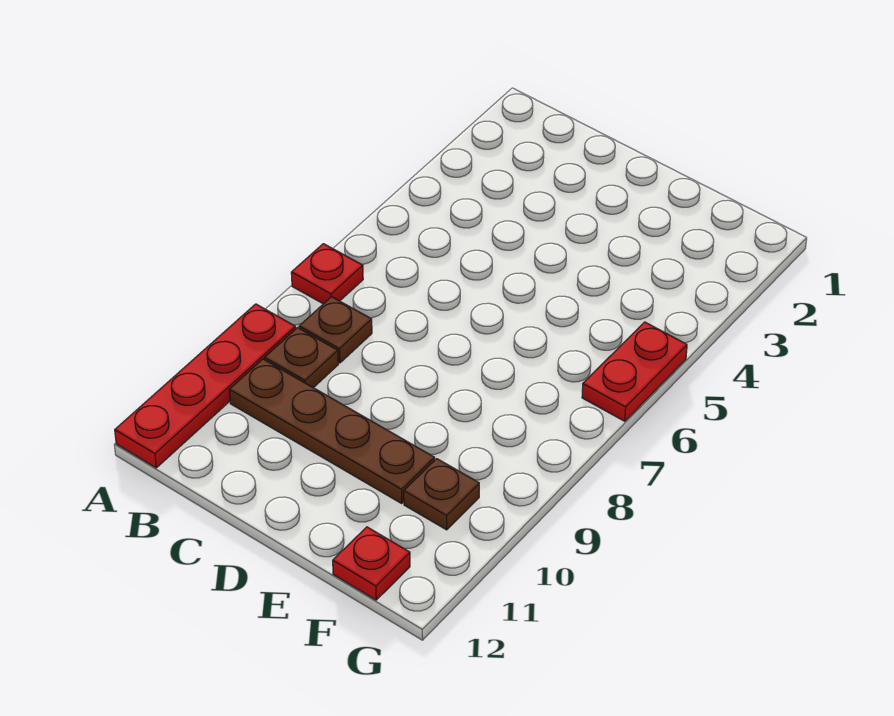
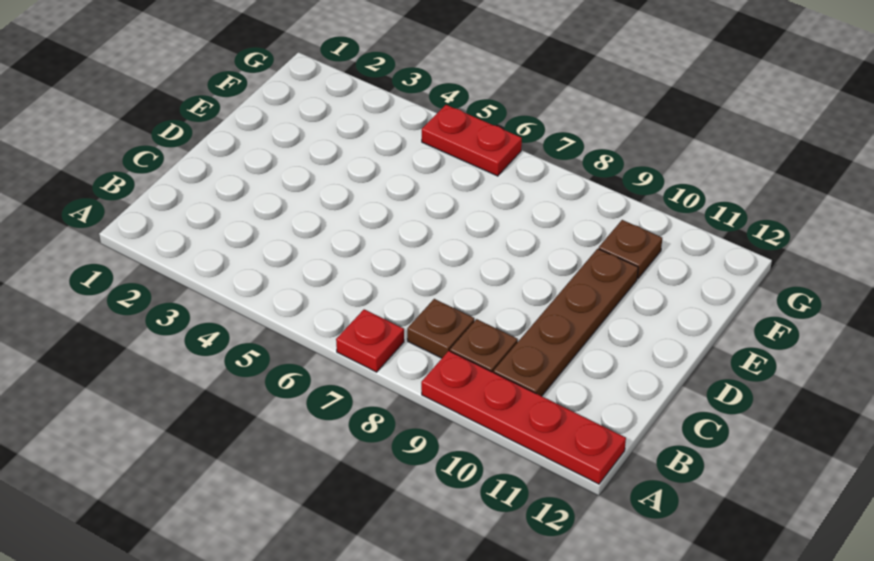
red plate F12 level 1 -> none

